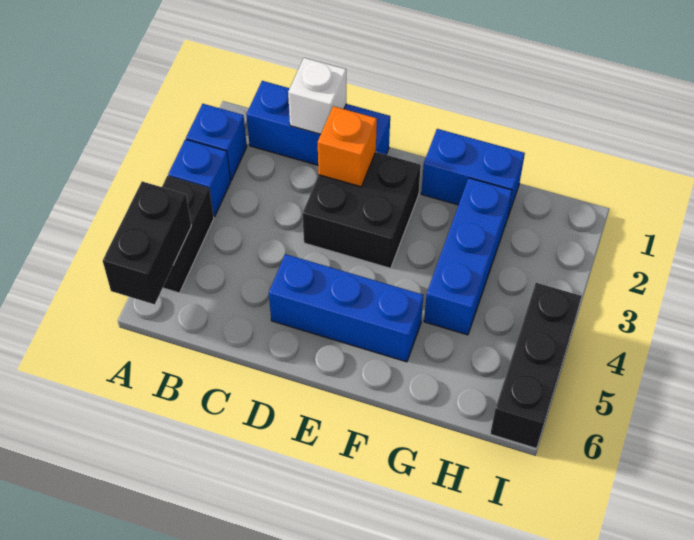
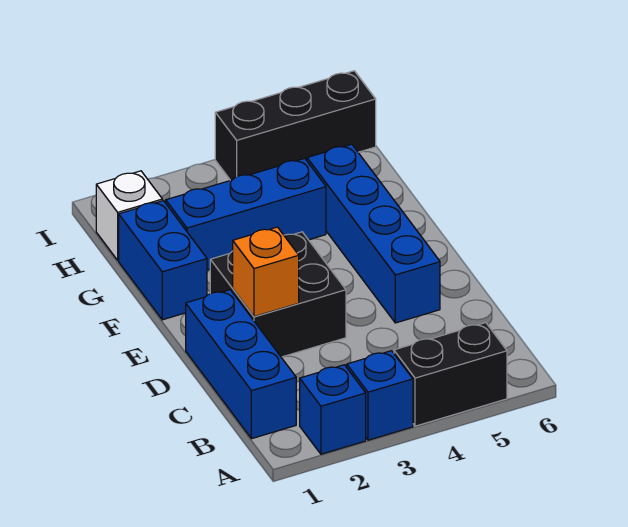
black brick A5:A6 level 2 -> none
white brick C1 level 2 -> white brick H1 level 1
blue brick D5:F5 level 1 -> blue brick D5:G5 level 1

